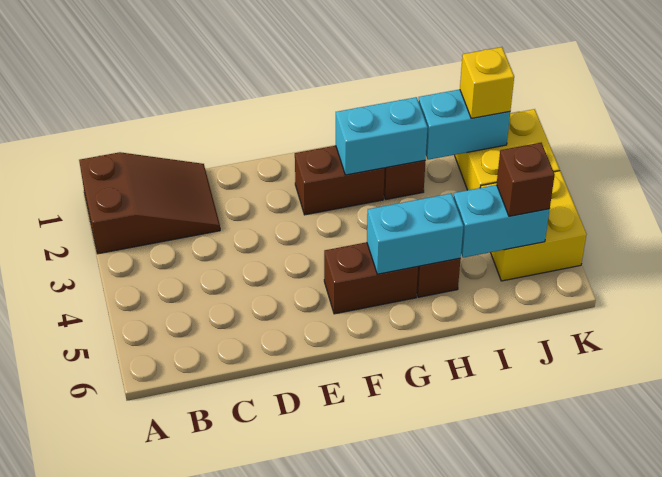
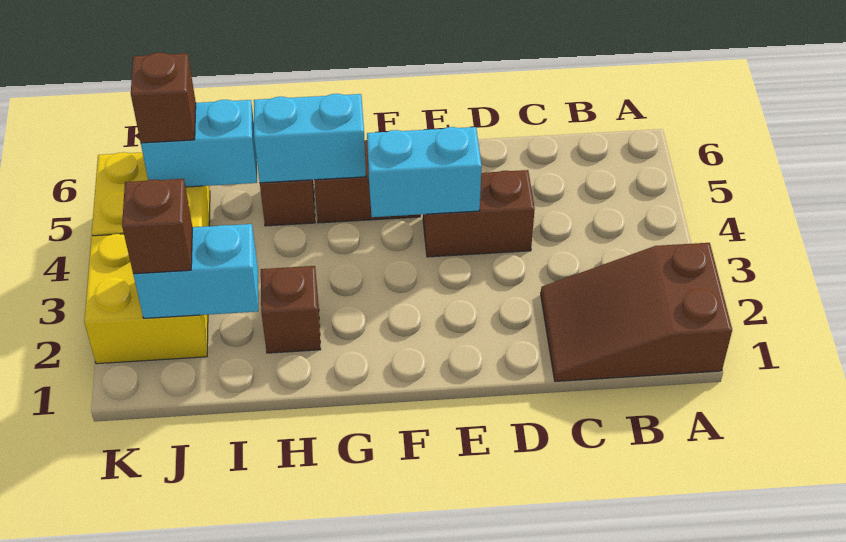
brown brick F2:G2 level 1 -> brown brick D4:E4 level 1
cyan brick G2:H2 level 2 -> cyan brick E4:F4 level 2
yellow brick J2 level 3 -> brown brick J2 level 3

